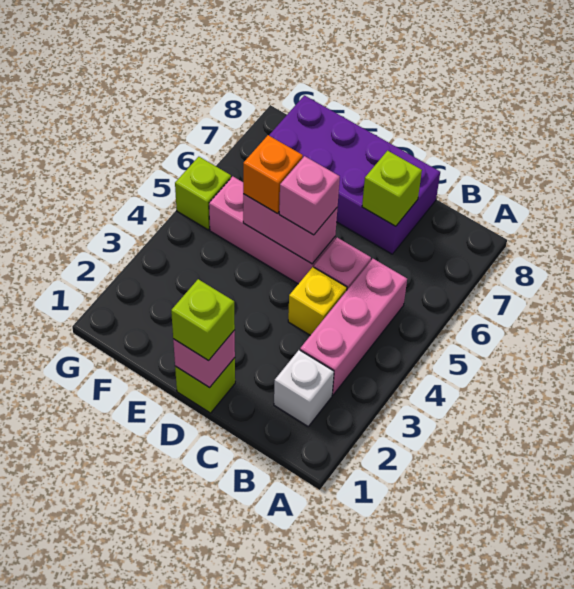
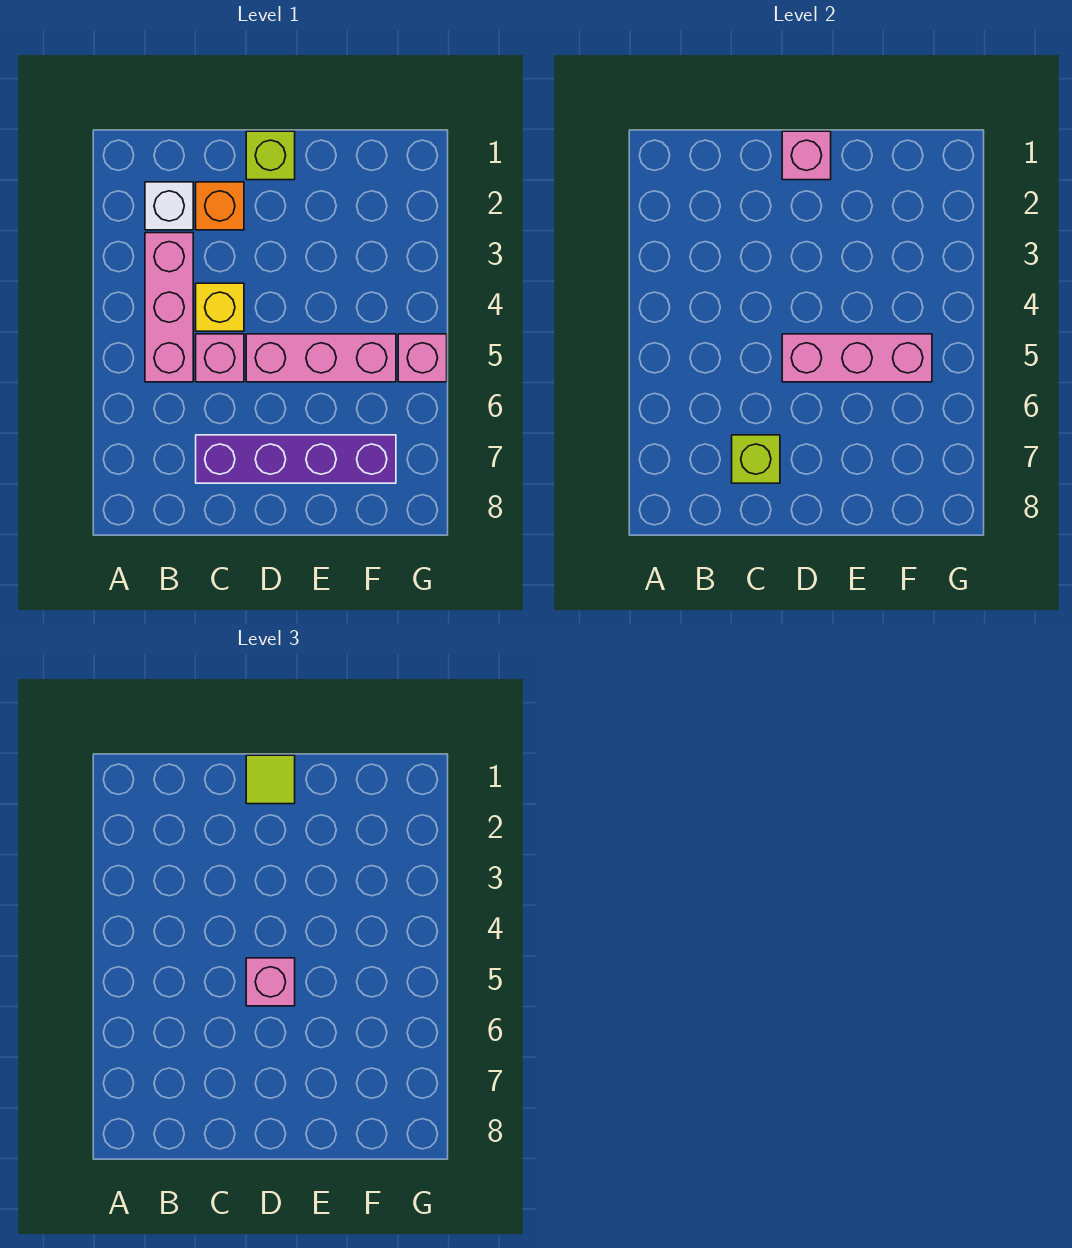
purple brick C7:F8 level 1 -> purple brick C7:F7 level 1
lime brick D1 level 3 -> lime tile D1 level 3
pink brick D5:E5 level 2 -> pink brick D5:F5 level 2
orange brick E5 level 3 -> orange brick C2 level 1
lime brick G5 level 1 -> pink brick G5 level 1

